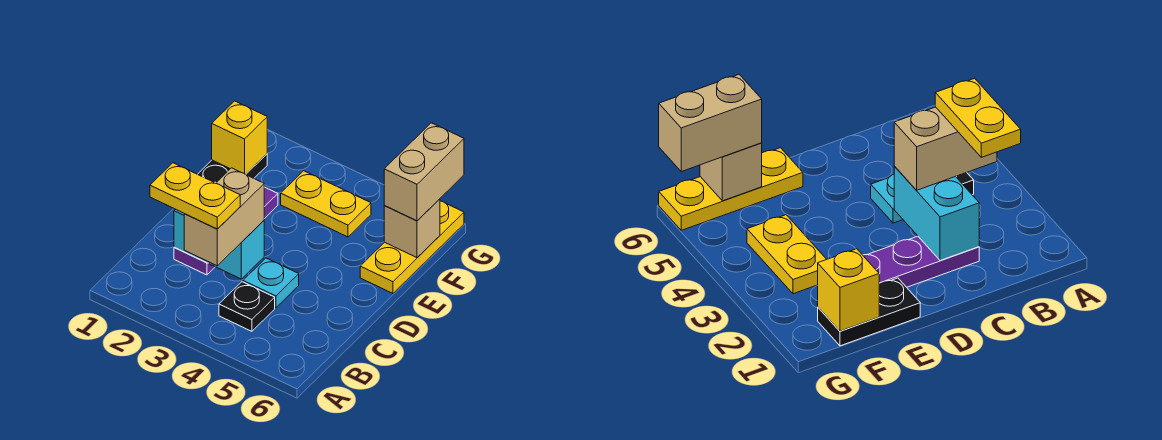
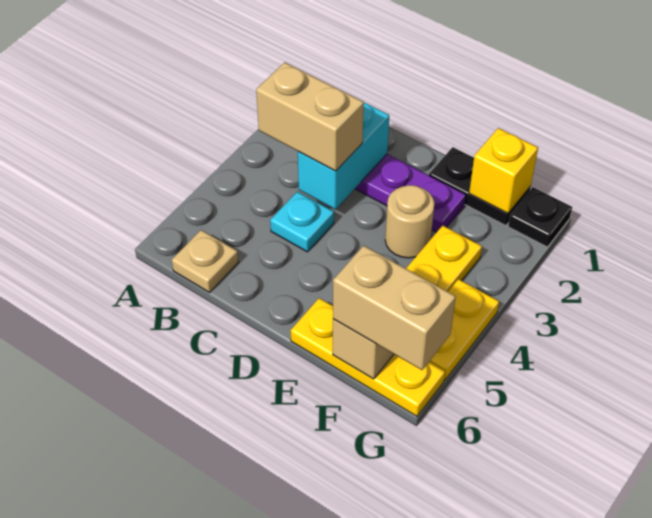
yellow plate B2:B3 level 4 -> yellow plate G4:G5 level 1
black plate B4 level 1 -> black plate G1 level 1
none -> tan plate B6 level 1
none -> tan round brick E3 level 1

